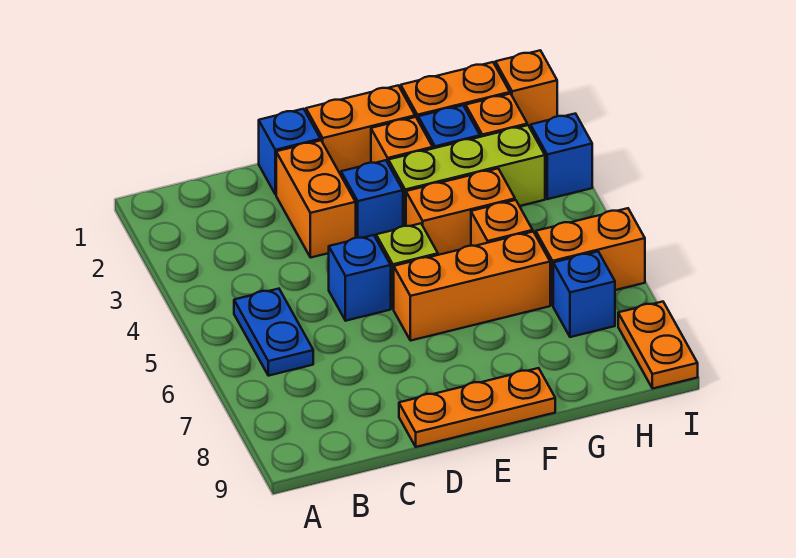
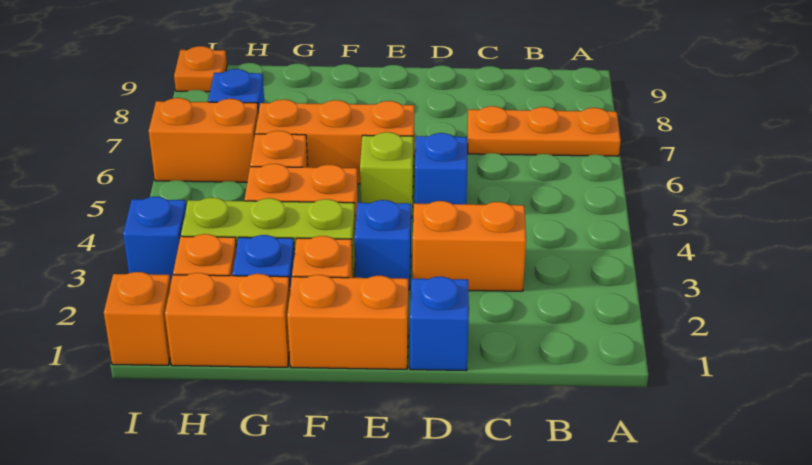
blue plate B5:B6 level 1 -> none
orange brick D2:D3 level 1 -> orange brick C3:D3 level 1
orange plate D9:F9 level 1 -> orange plate A7:C7 level 1
orange plate I8:I9 level 1 -> orange plate I9 level 1

